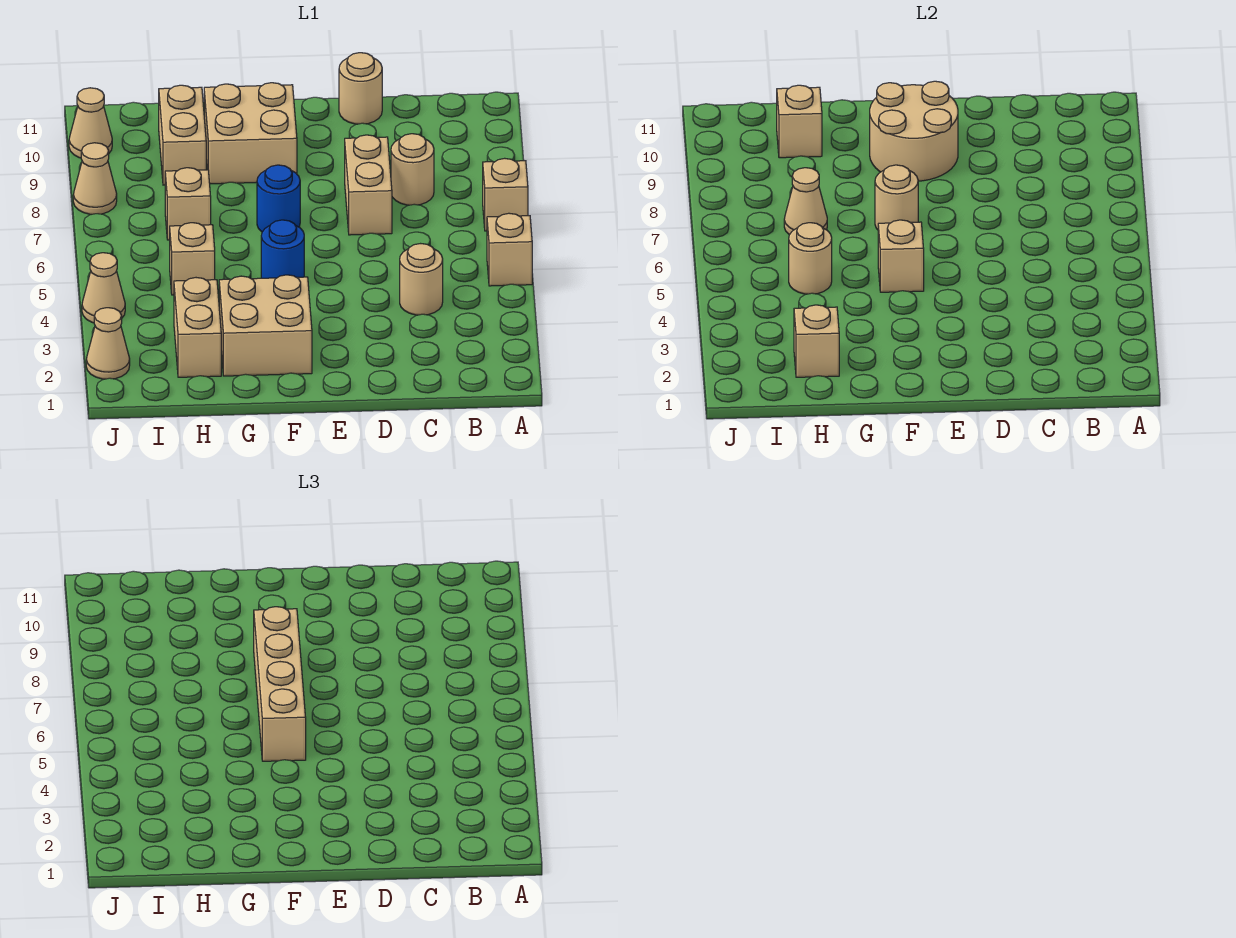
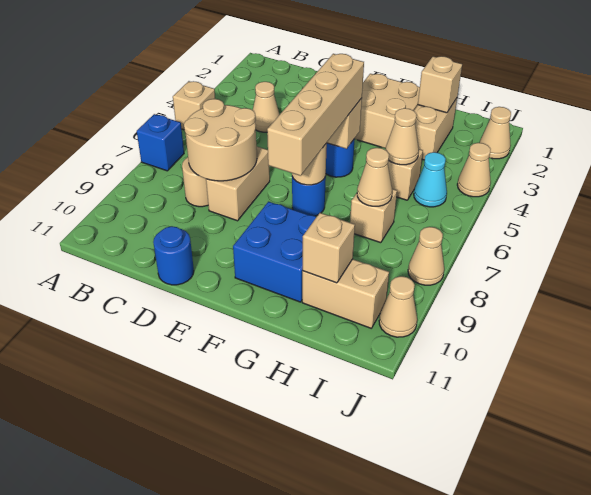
tan brick A7 level 1 -> blue brick A7 level 1
tan round brick C4 level 1 -> tan cone C4 level 1
tan round brick D11 level 1 -> blue round brick D11 level 1
tan round brick E9:F10 level 2 -> tan round brick C7:D8 level 2
tan brick F9:G10 level 1 -> blue brick F9:G10 level 1
tan round brick H5 level 2 -> tan cone H5 level 2
tan brick H9:H10 level 1 -> tan brick H10:I10 level 1
none -> cyan cone I5 level 1

